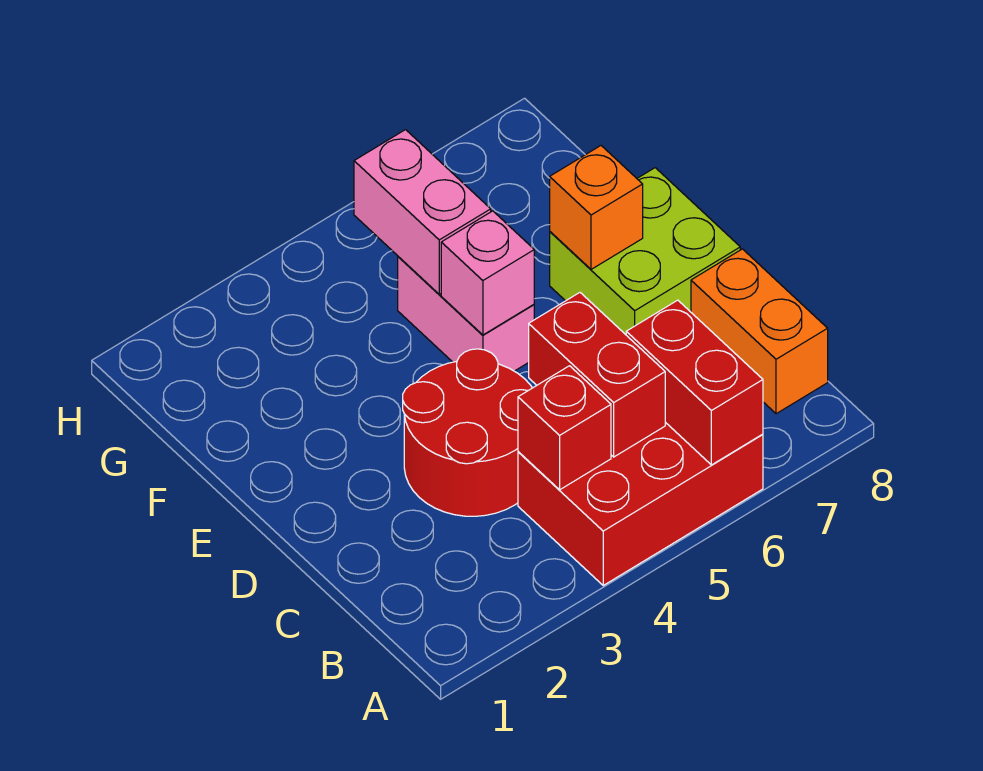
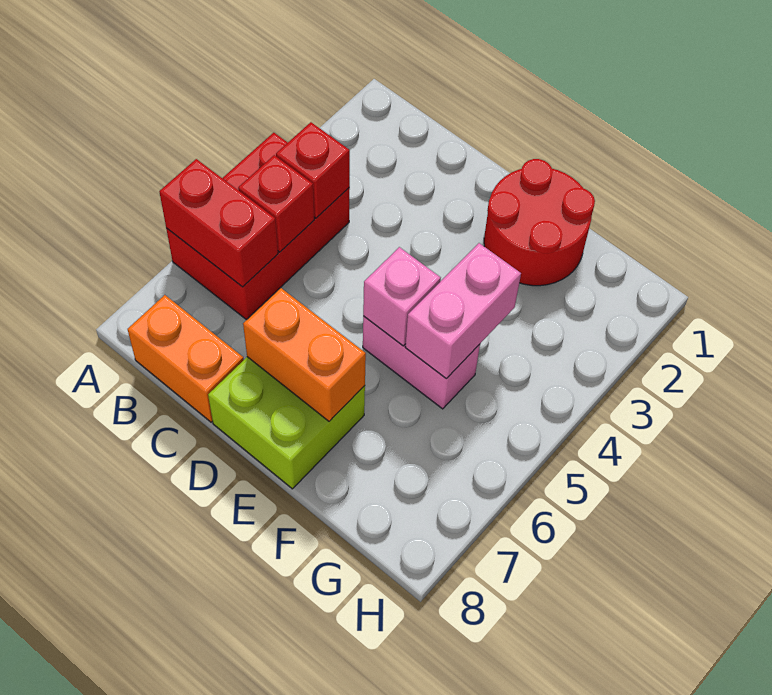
red brick B5:C5 level 2 -> red brick B5 level 2
red round brick C3:D4 level 1 -> red round brick E1:F2 level 1
orange brick E7 level 2 -> orange brick D7:E7 level 2
pink brick F5:G5 level 2 -> pink brick F4:F5 level 2

